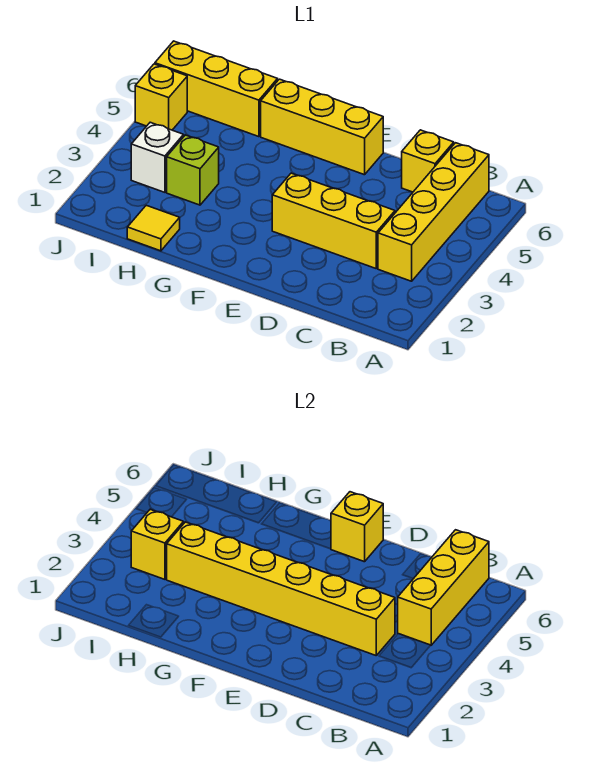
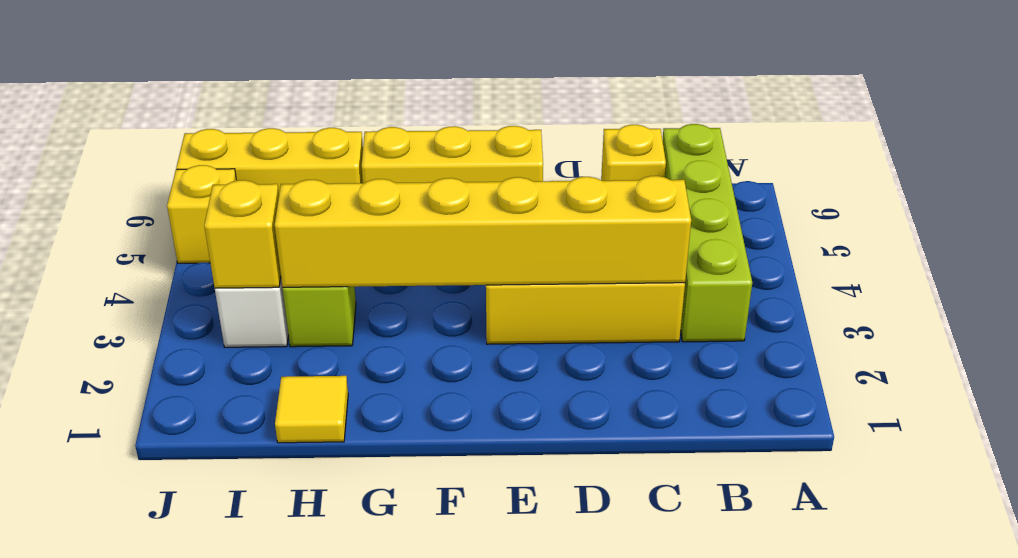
yellow brick B3:B6 level 1 -> lime brick B3:B6 level 1
yellow brick B4:B6 level 2 -> none
yellow brick E6 level 2 -> none

